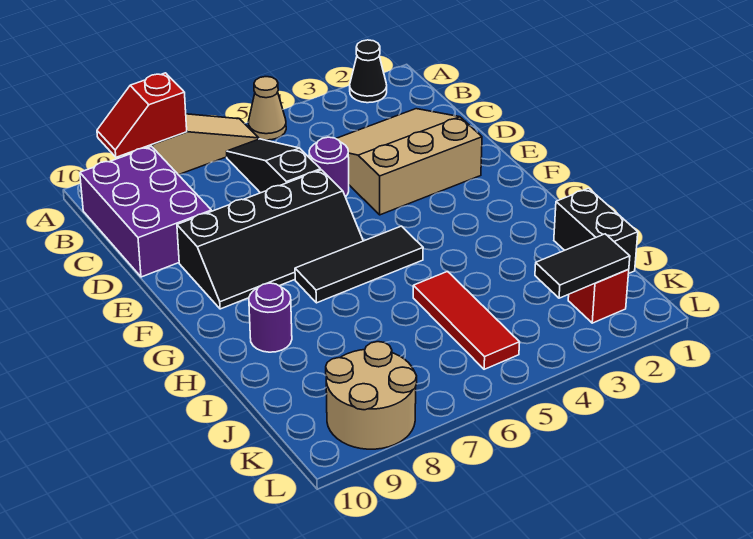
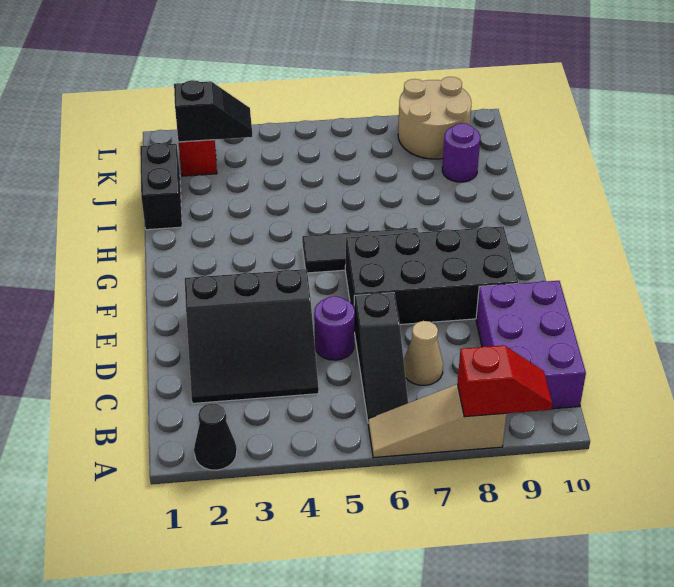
tan cone A5 level 1 -> tan cone C7 level 1
tan slope C2:E4 level 1 top E -> black slope C2:E4 level 1 top E
black slope E6:F9 level 1 top E -> black brick E6:F9 level 1
purple round brick H9 level 1 -> purple round brick J9 level 1
red tile I5:K5 level 1 -> none
black tile K2:K3 level 2 -> black slope K2:K3 level 2 top 2

